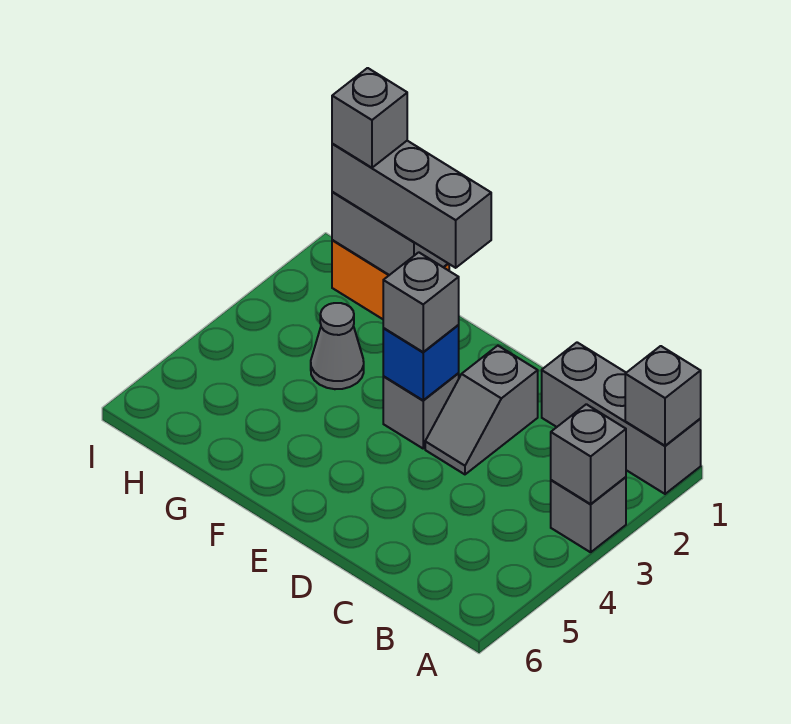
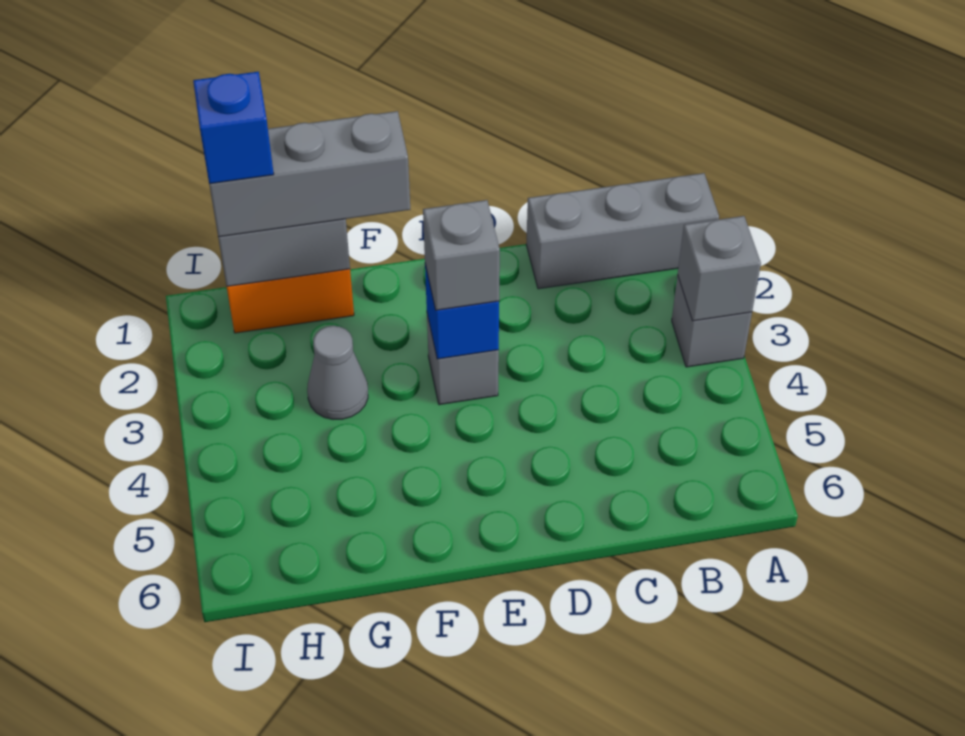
grey brick A1 level 2 -> none
grey slope D2:D3 level 1 top 2 -> none
grey brick H1 level 4 -> blue brick H1 level 4

